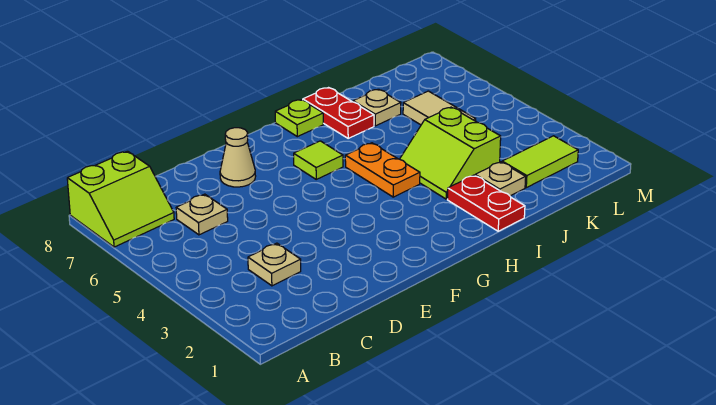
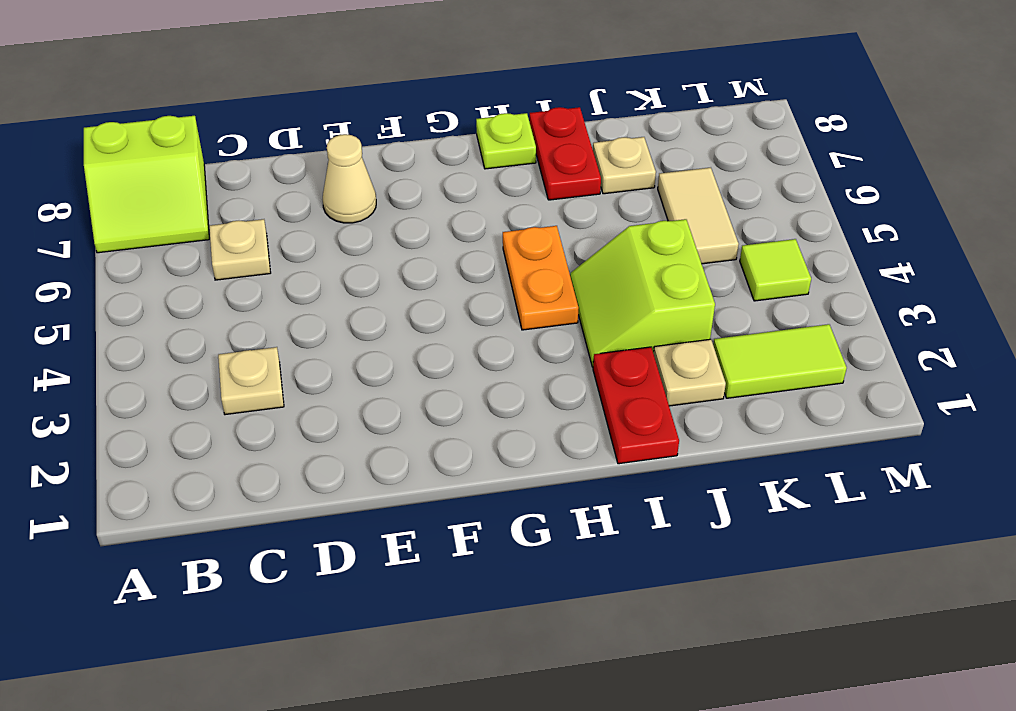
lime tile G6 level 1 -> lime tile L4 level 1

